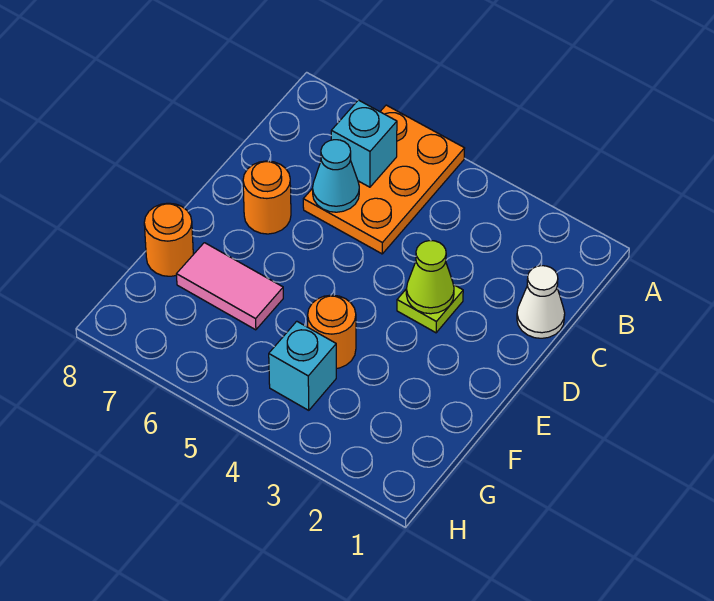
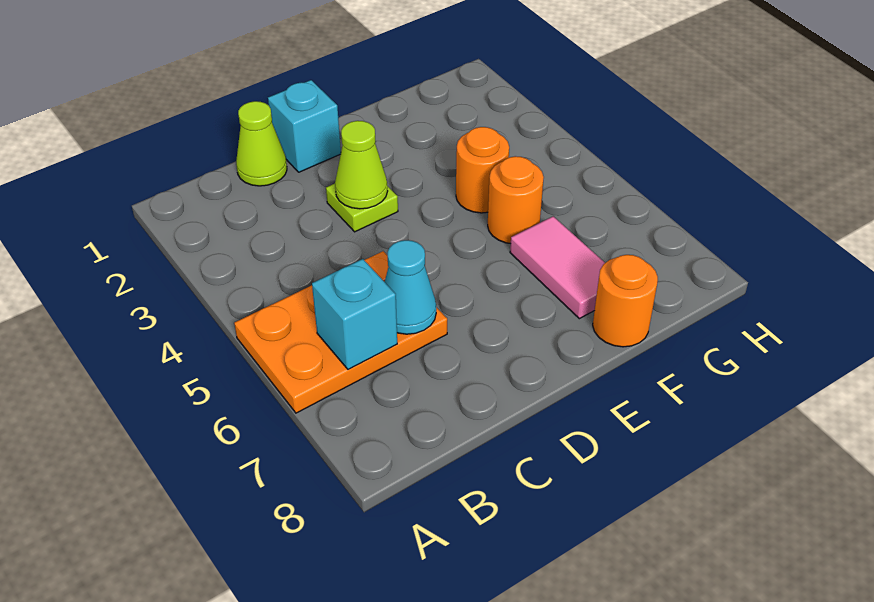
white cone C1 level 1 -> lime cone C1 level 1
orange round brick D7 level 1 -> orange round brick F5 level 1
cyan brick G4 level 1 -> cyan brick D1 level 1

